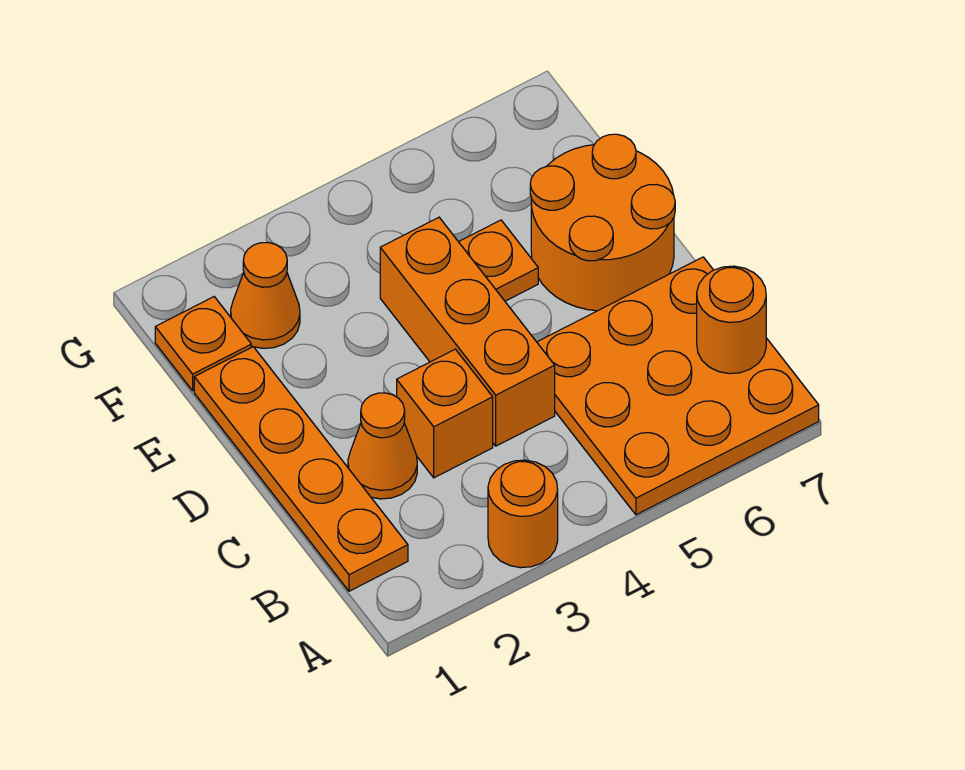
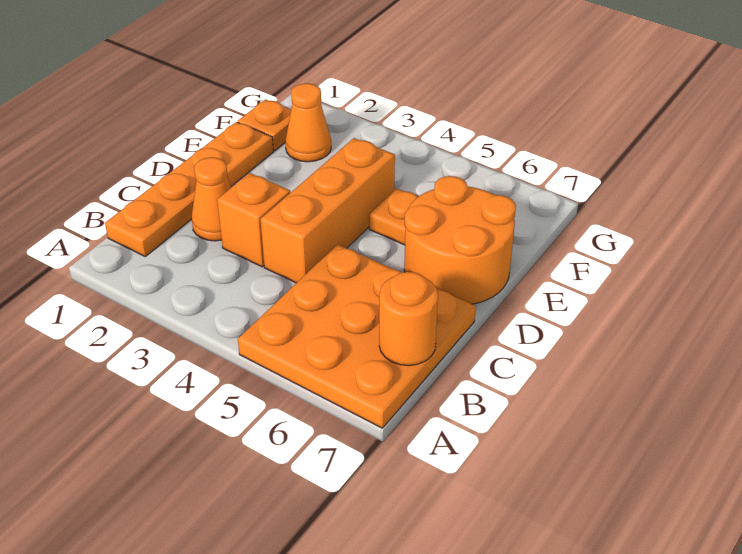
orange round brick A3 level 1 -> none

